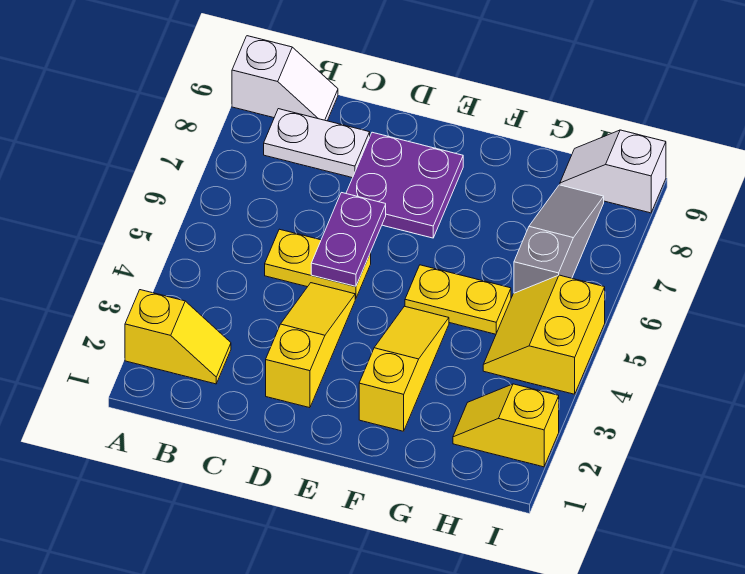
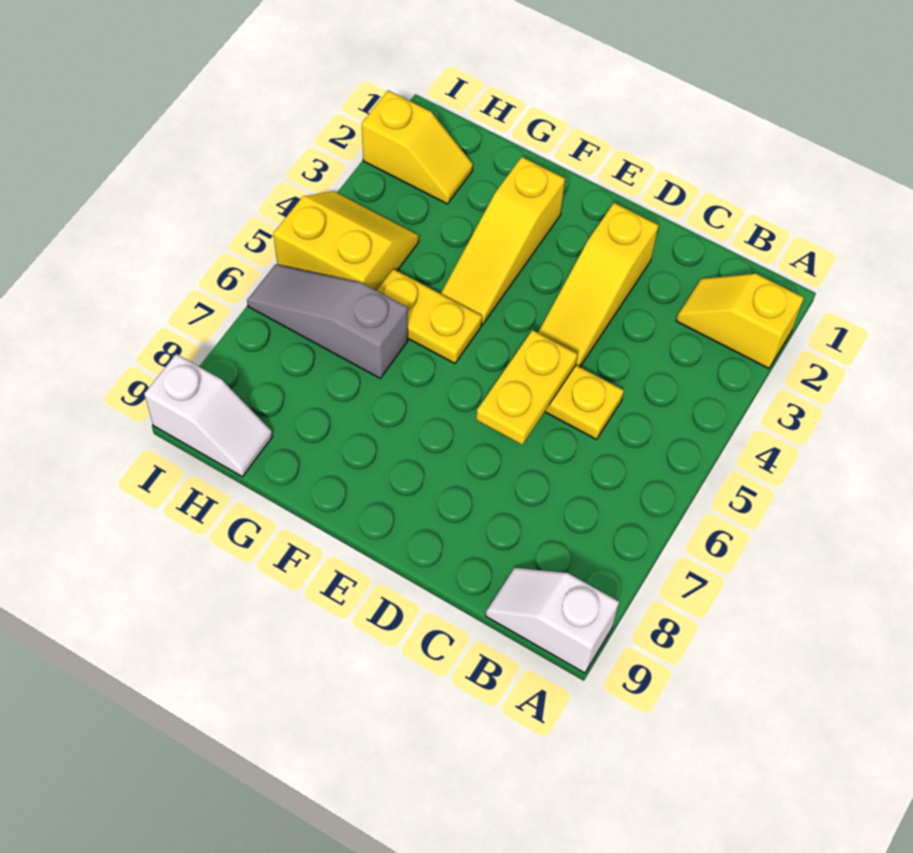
white plate B8:C8 level 1 -> none
purple plate D5:D6 level 2 -> yellow plate D5:D6 level 2
purple plate D7:E8 level 1 -> none
yellow slope H4:I5 level 1 top I -> yellow slope H4:I5 level 1 top 5
grey slope H6:H8 level 1 top 6 -> grey slope G6:I6 level 1 top G

